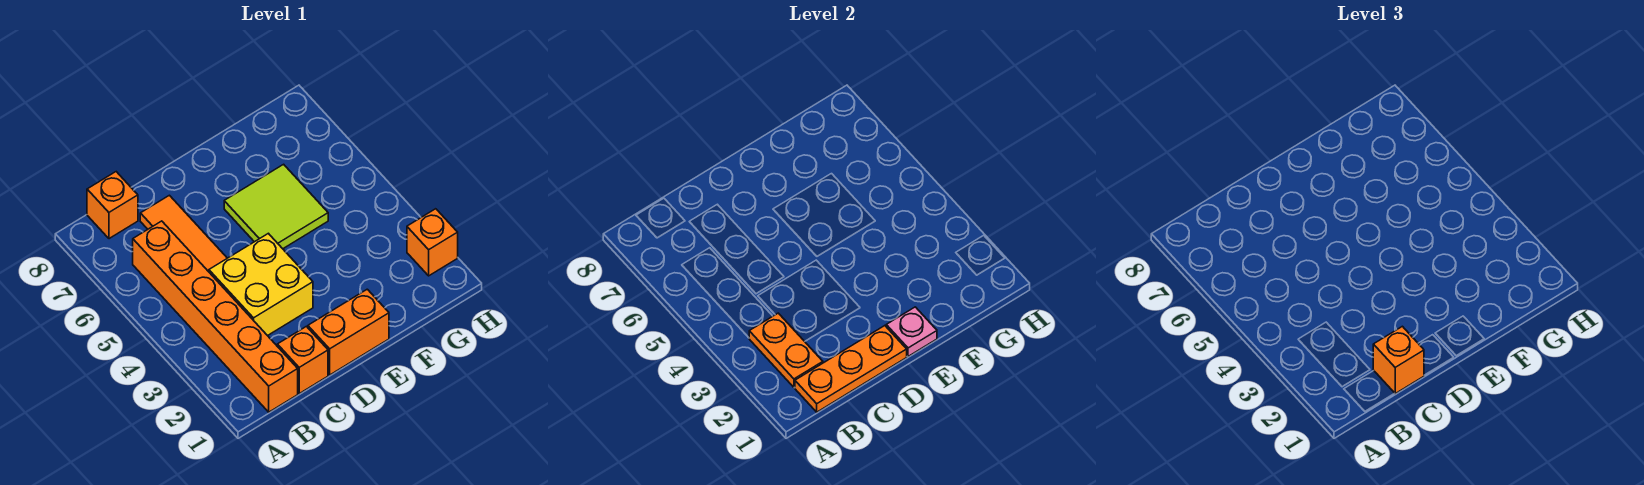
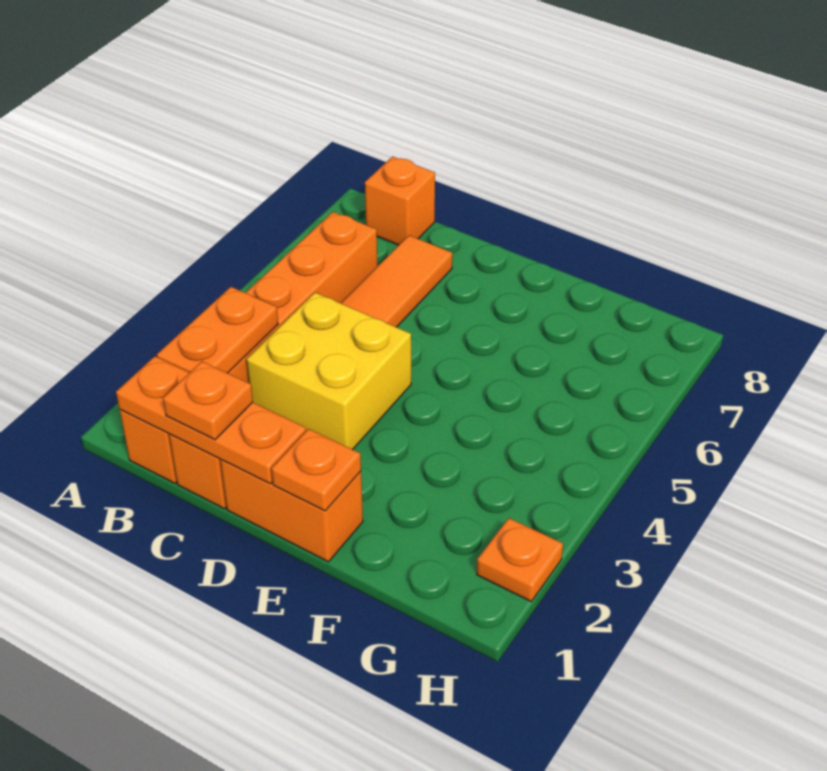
orange brick C1 level 3 -> orange plate C1 level 3
pink plate E1 level 2 -> orange plate E1 level 2
lime tile E5:F6 level 1 -> none
orange brick H2 level 1 -> orange plate H2 level 1

